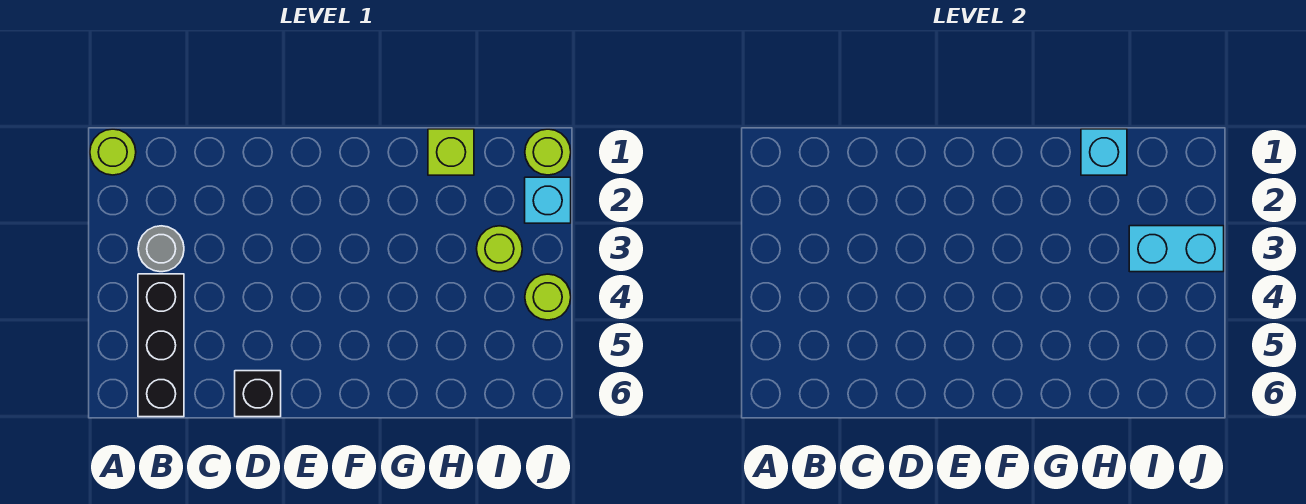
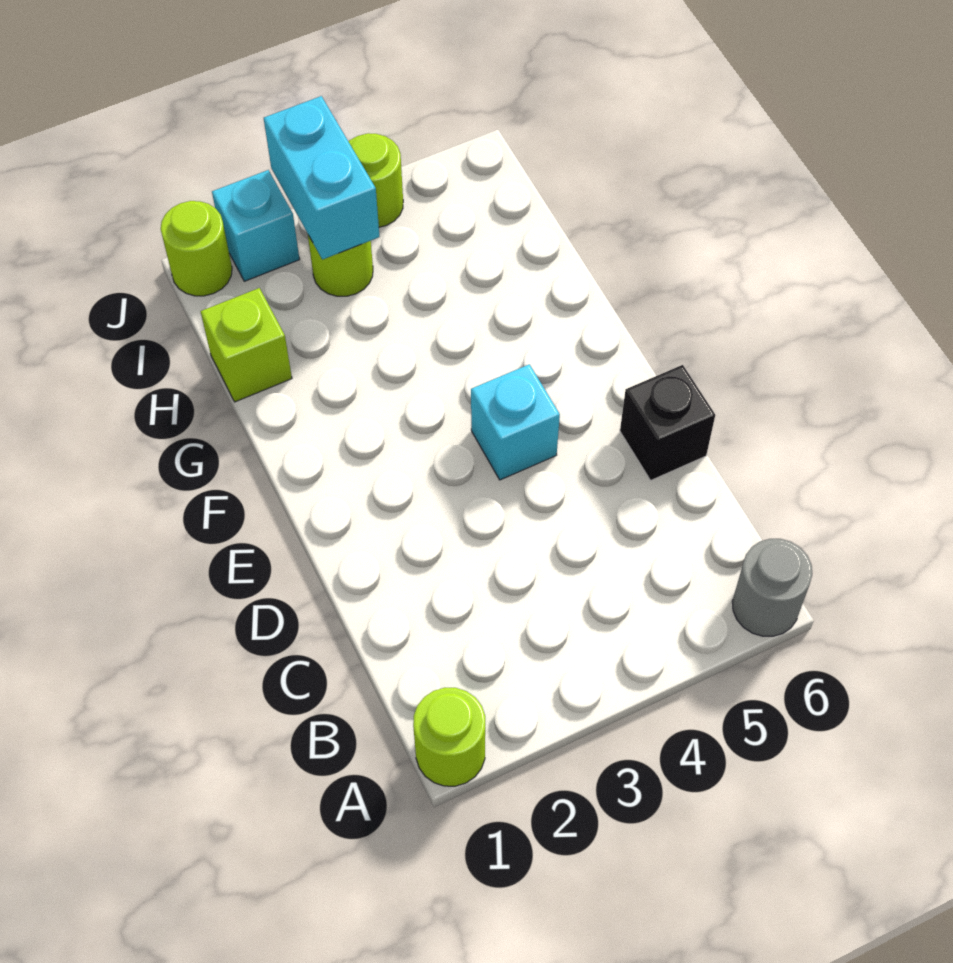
grey round brick B3 level 1 -> grey round brick A6 level 1
black brick B4:B6 level 1 -> none
cyan brick H1 level 2 -> cyan brick E4 level 1

